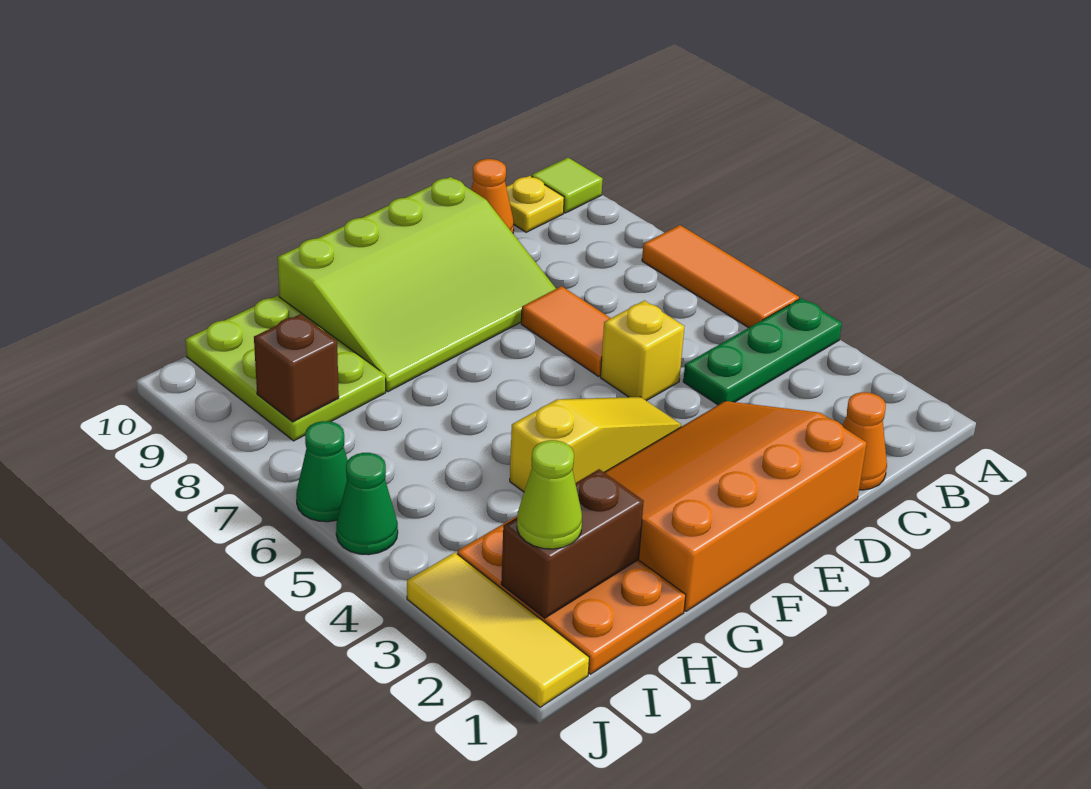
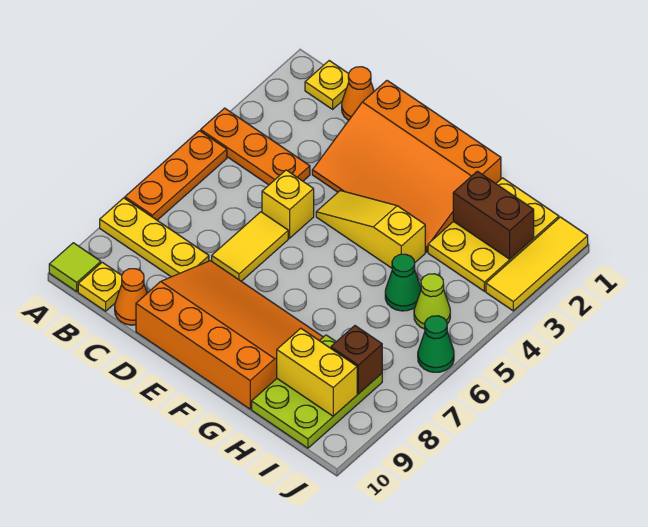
green plate A4:C4 level 1 -> orange plate A4:C4 level 1
orange tile A5:A7 level 1 -> orange plate A5:A7 level 1
none -> yellow plate A8:C8 level 1
none -> yellow plate B1 level 1
orange tile D6:D7 level 1 -> yellow tile D6:D7 level 1
lime slope D8:G10 level 1 top 10 -> orange slope D8:G10 level 1 top 10
orange plate H1:I3 level 1 -> yellow plate H1:I3 level 1
none -> yellow brick H9:I9 level 2
lime cone I2 level 3 -> lime cone I5 level 1
green cone J5 level 1 -> green cone H5 level 1

